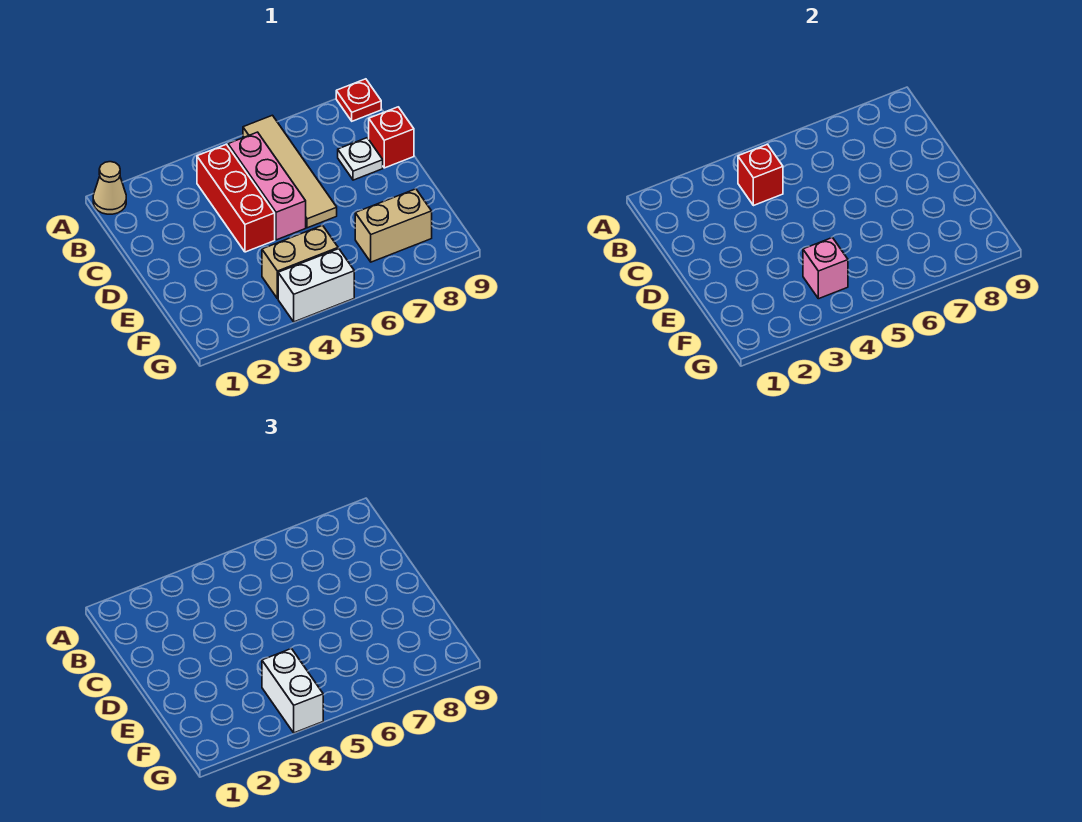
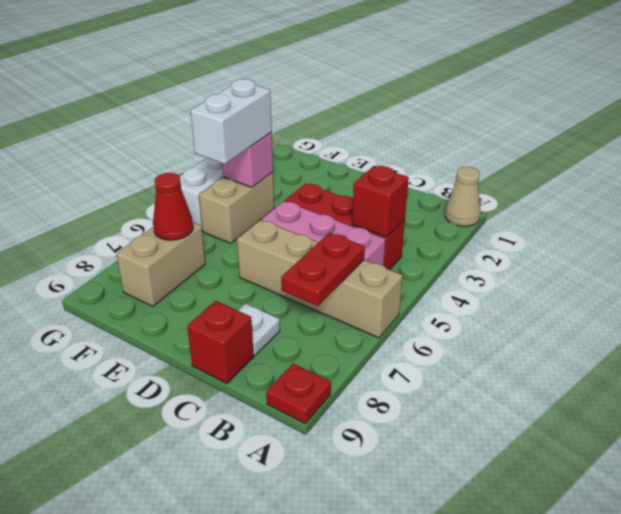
tan tile A6:D6 level 1 -> tan brick A6:D6 level 1
none -> red plate B6:B7 level 2
white brick F4:G4 level 3 -> white brick F4:F5 level 3
none -> red cone F7 level 2

